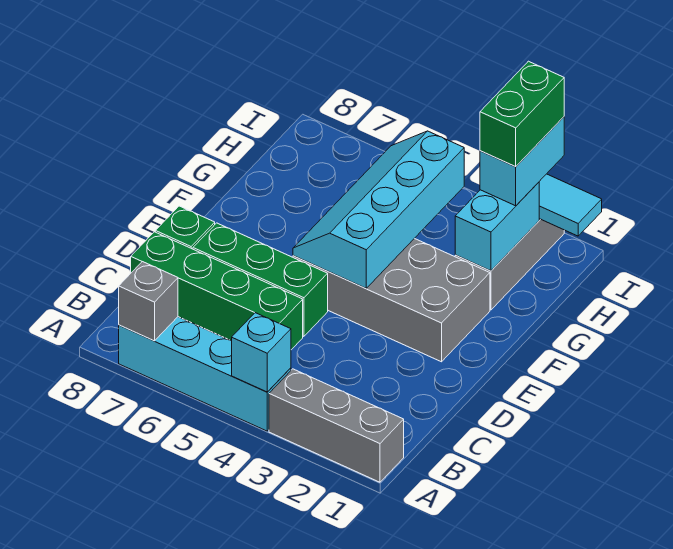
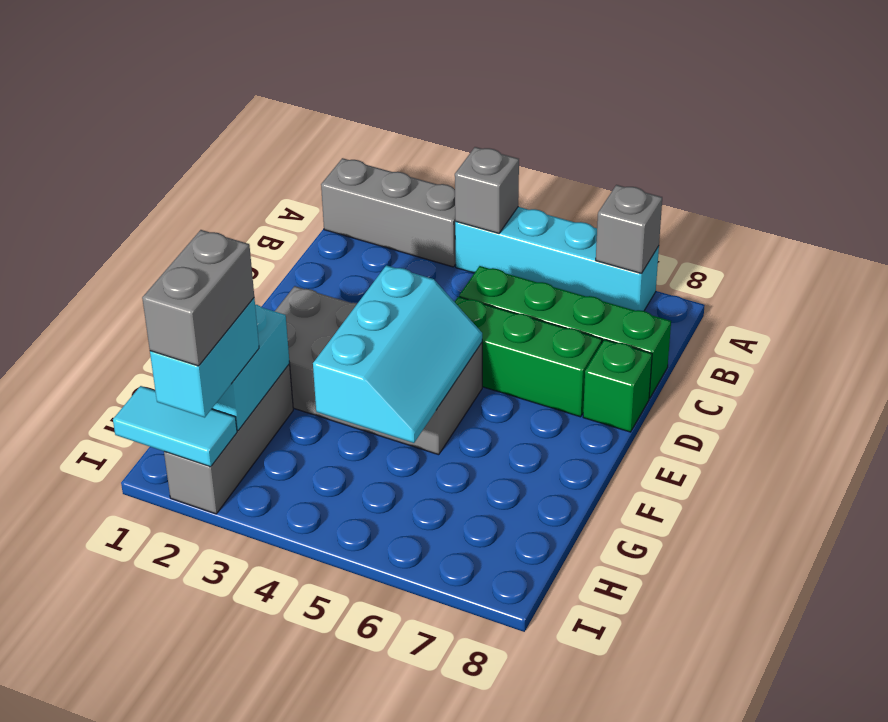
cyan brick A4 level 2 -> grey brick A4 level 2
cyan slope E4:H5 level 2 top 4 -> cyan slope E4:G5 level 2 top 4
green brick H2:I2 level 4 -> grey brick H2:I2 level 4

